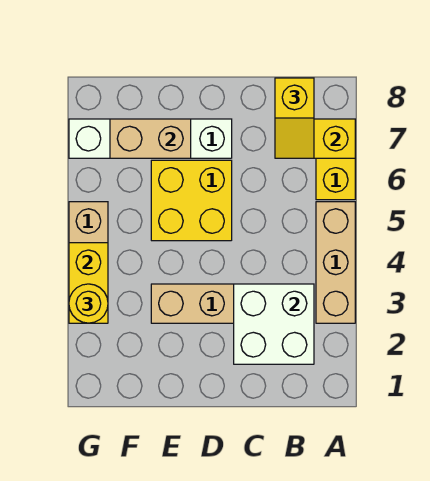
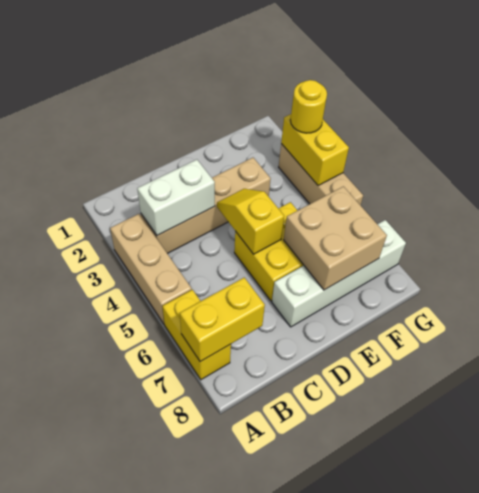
white brick B2:C3 level 2 -> white brick B3:C3 level 2
yellow slope B7:B8 level 3 top 8 -> yellow slope D4:D5 level 2 top 5
tan brick E7:F7 level 2 -> tan brick E6:F7 level 2

